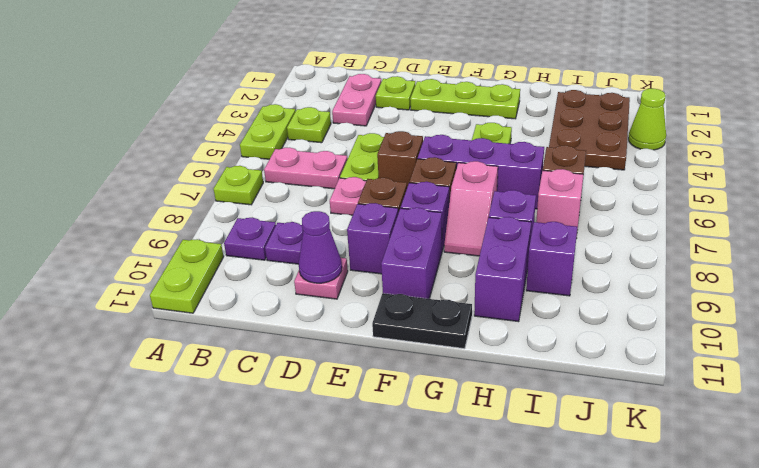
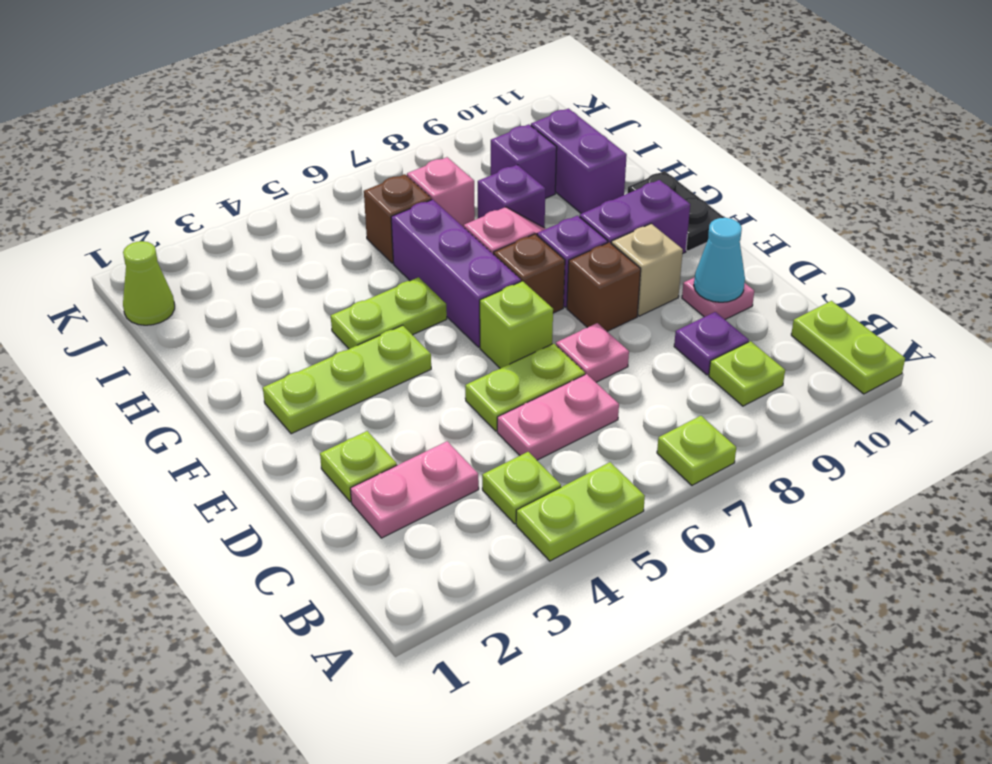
lime plate A10:A11 level 1 -> lime plate A11:B11 level 1
pink plate B6:C6 level 1 -> pink plate C5:C6 level 1
purple plate B9 level 1 -> lime plate B9 level 1
purple cone D10 level 2 -> cyan cone D10 level 2
lime plate E2:G2 level 1 -> lime plate F2:F4 level 1
brown brick E6 level 1 -> lime brick E6 level 1
purple brick E9 level 1 -> tan brick E9 level 1
purple brick H9:H10 level 1 -> purple brick H10:I10 level 1
brown plate I2:J4 level 1 -> none
lime cone K3 level 1 -> lime cone J1 level 1

